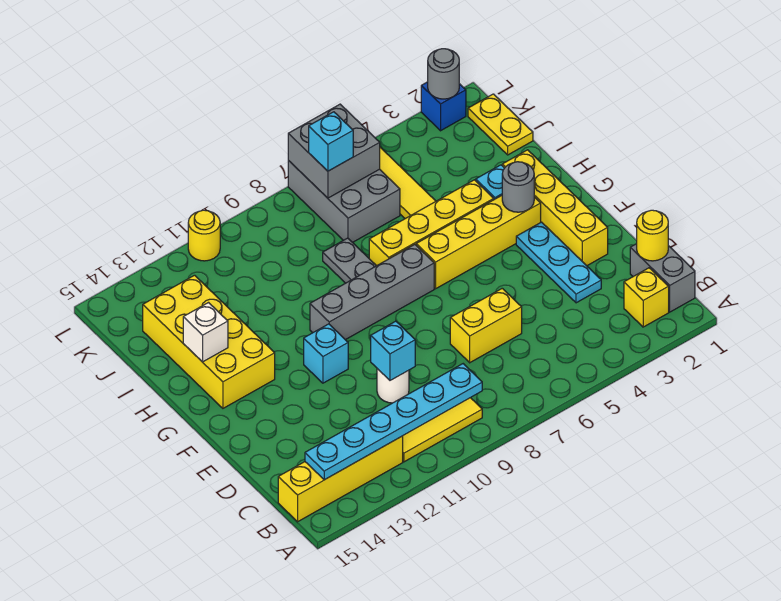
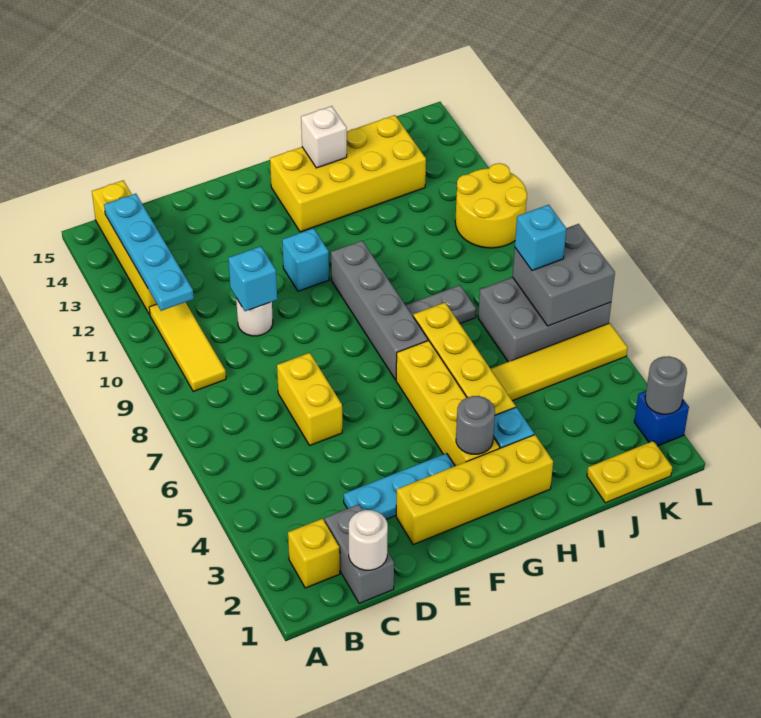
grey brick B1:C1 level 1 -> grey brick C1:C2 level 1
cyan plate B9:B14 level 2 -> cyan plate B11:B14 level 2
yellow round brick C1 level 2 -> white round brick C1 level 2
yellow round brick L11 level 1 -> yellow round brick K10:L11 level 1

